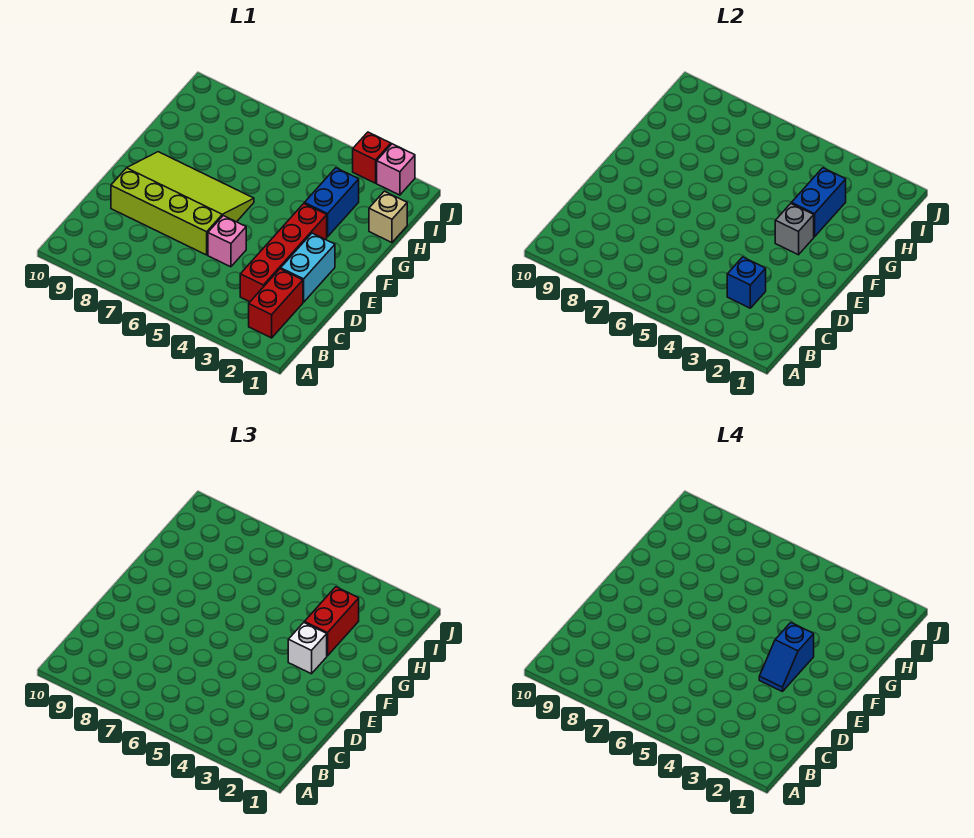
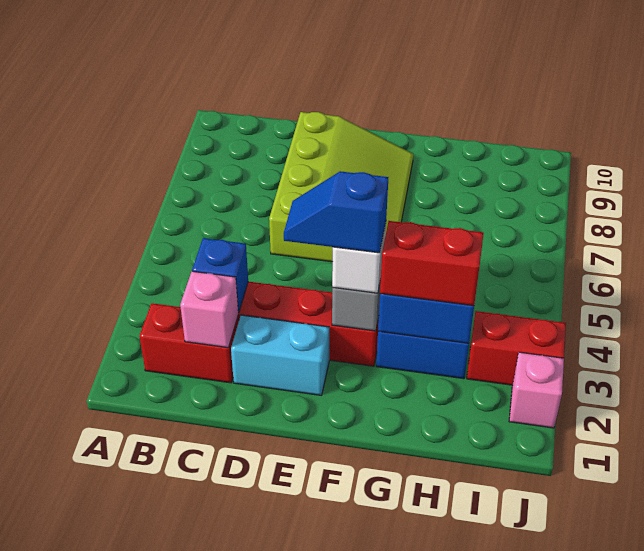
pink brick D5 level 1 -> pink brick C2 level 2
tan brick H1 level 1 -> none
red brick J3 level 1 -> red brick I3:J3 level 1

